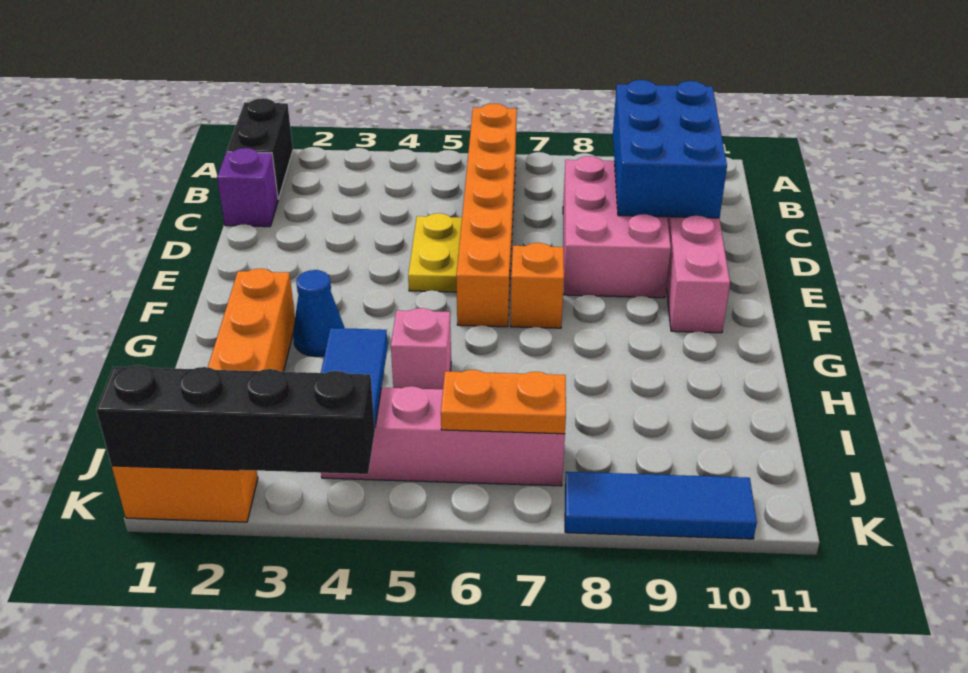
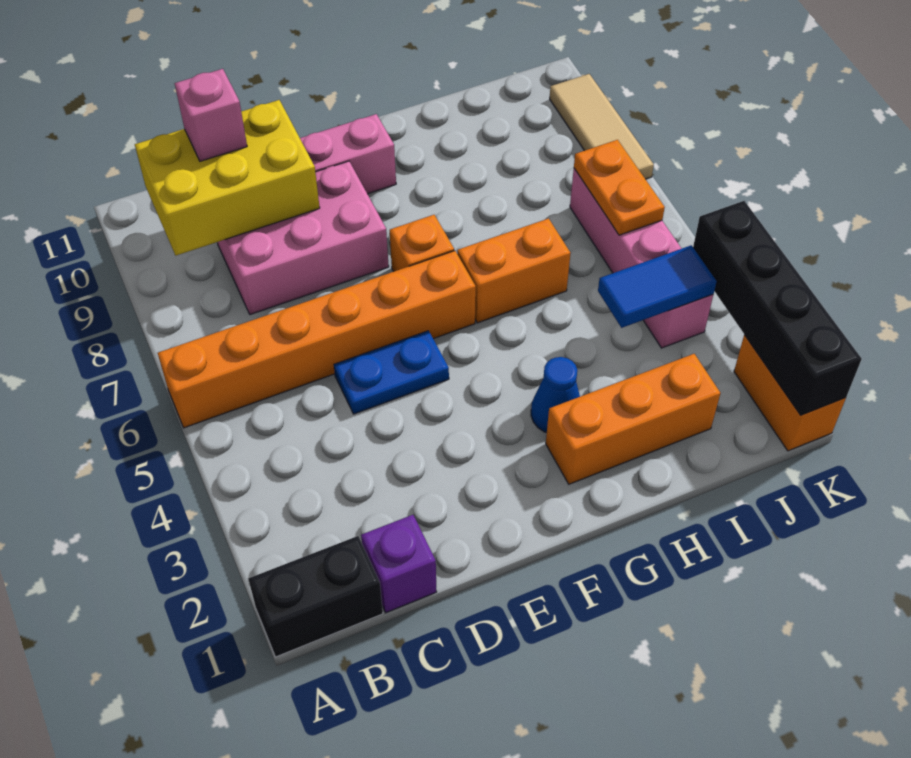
blue brick B9:D10 level 2 -> yellow brick B9:D10 level 2
yellow plate D5:E5 level 1 -> blue plate D5:E5 level 1
none -> orange brick G6:H6 level 1
pink brick H5 level 1 -> pink brick C10 level 3
blue tile K8:K10 level 1 -> tan tile K8:K10 level 1

